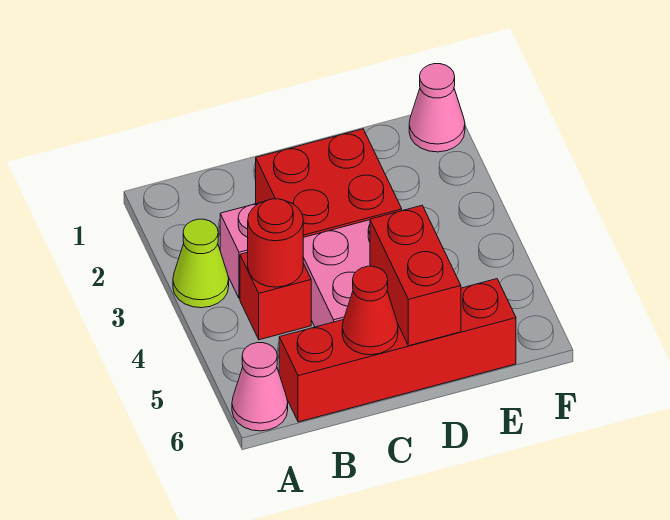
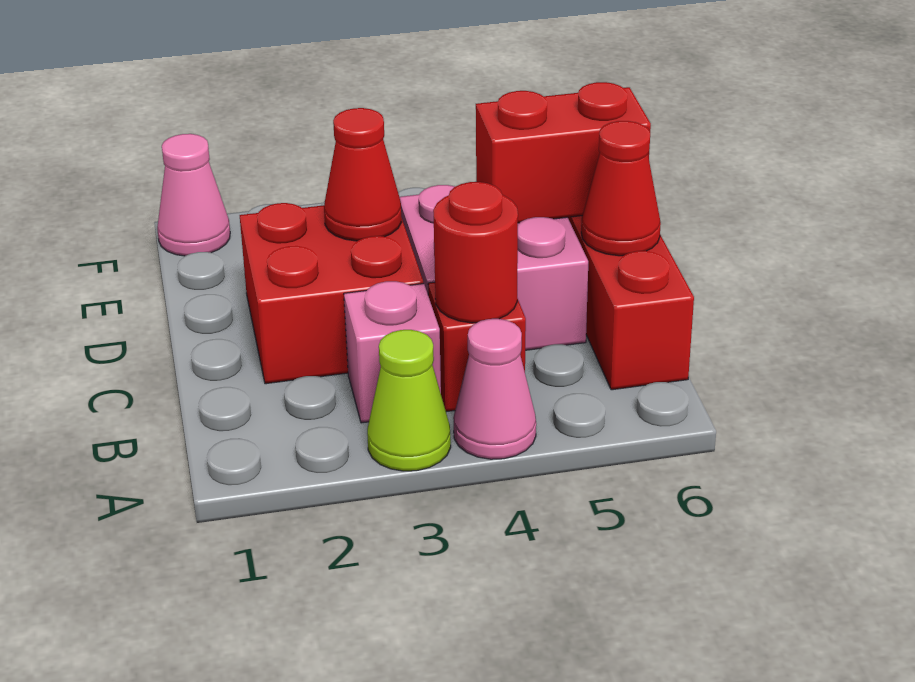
pink cone A6 level 1 -> pink cone A4 level 1
none -> red cone D3 level 2

